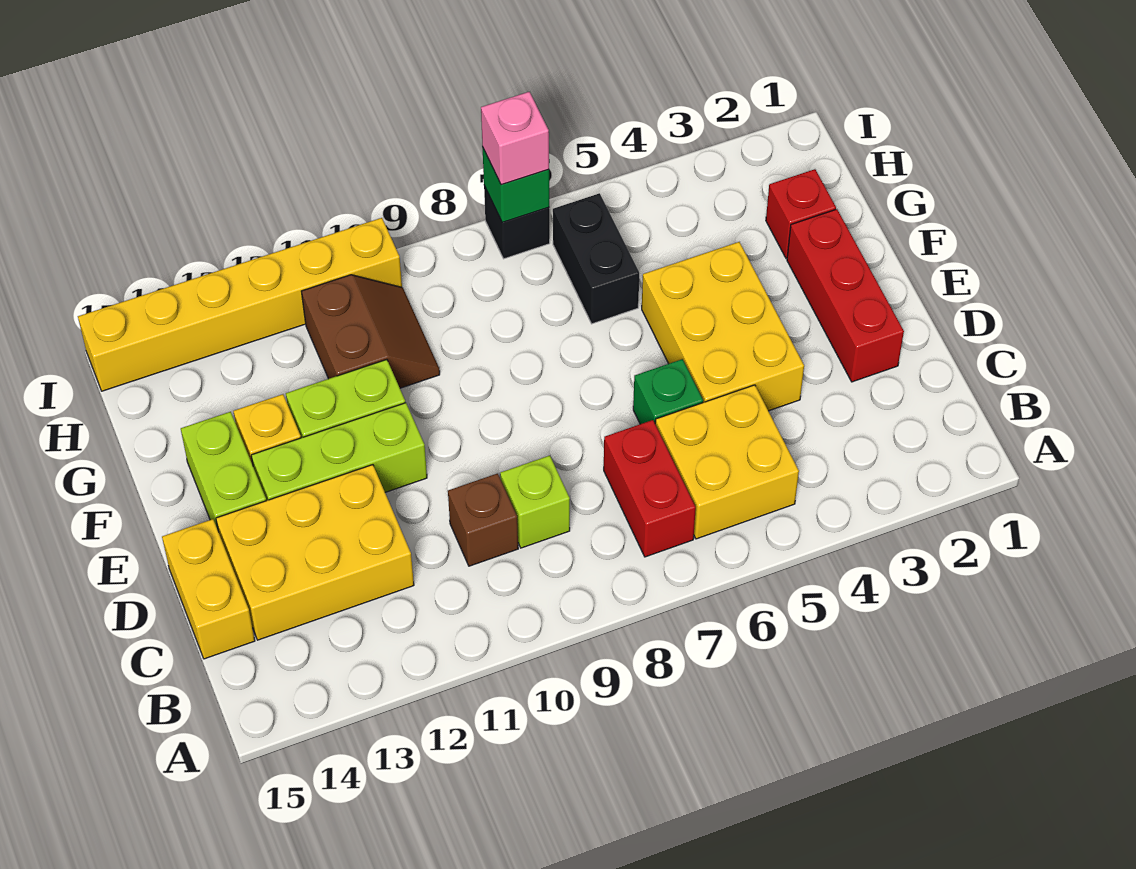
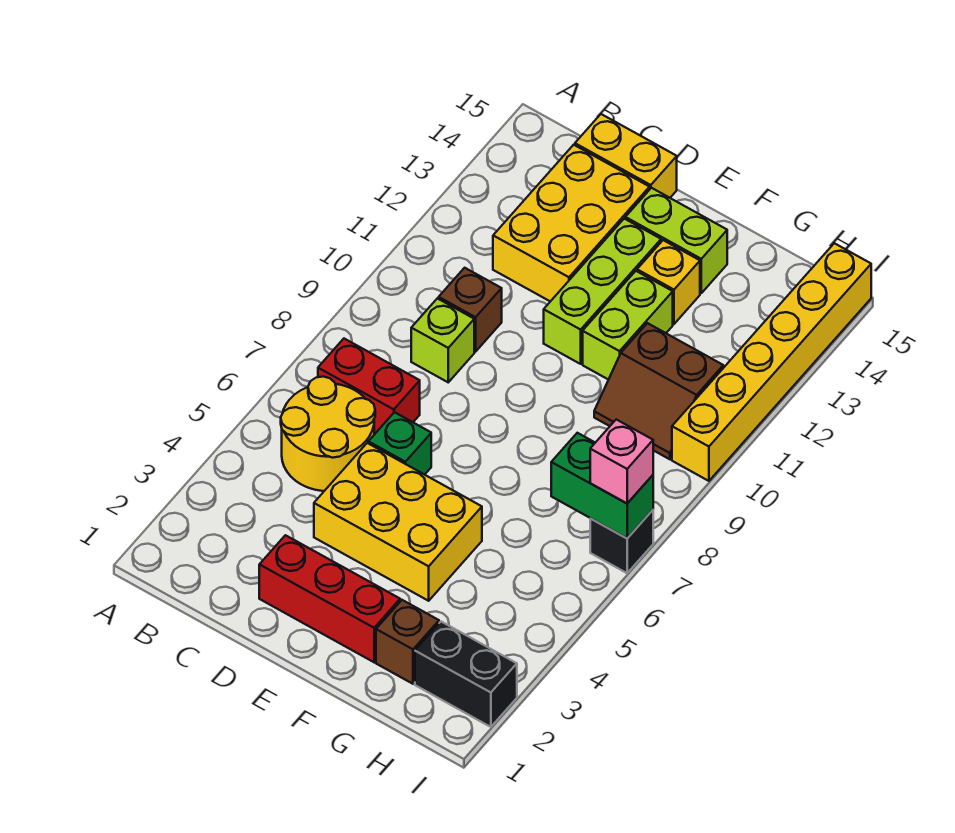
yellow brick B5:C6 level 1 -> yellow round brick B5:C6 level 1
red brick G2 level 1 -> brown brick G2 level 1
black brick G6:H6 level 1 -> black brick H2:I2 level 1
green brick I7 level 2 -> green brick H7:I7 level 2

